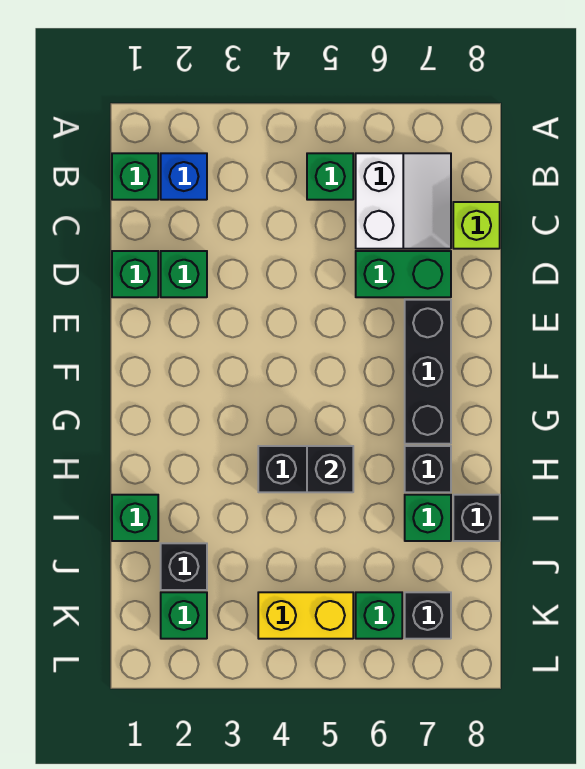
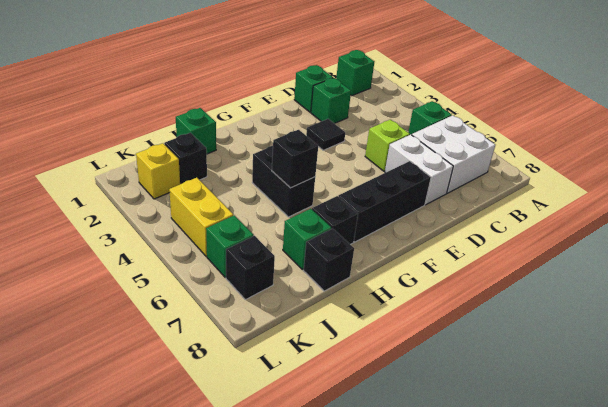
blue brick B2 level 1 -> none
white slope B6:C7 level 1 top 6 -> white brick B6:C7 level 1
lime brick C8 level 1 -> lime brick D5 level 1
green brick D6:D7 level 1 -> white brick D6:D7 level 1
none -> black tile E3 level 1
green brick K2 level 1 -> yellow brick K2 level 1

